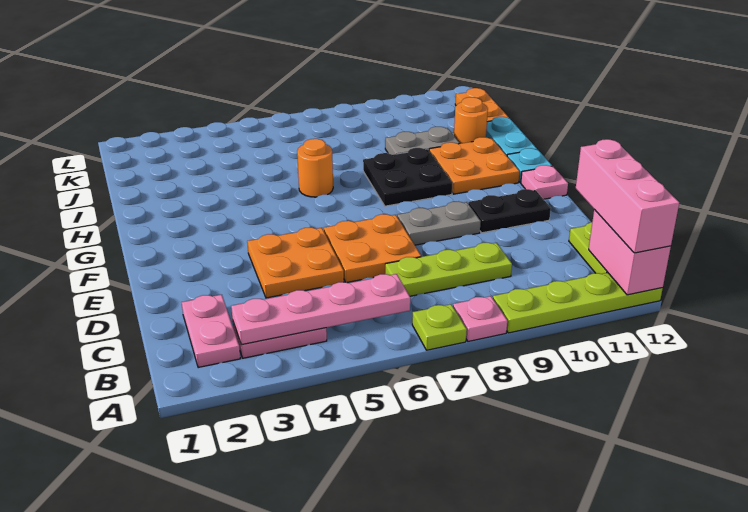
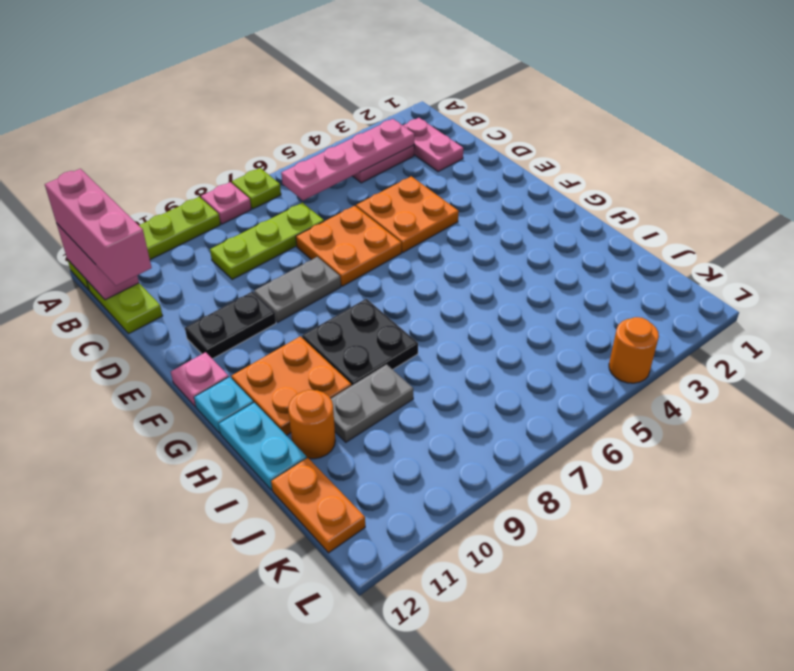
orange round brick H6 level 1 -> orange round brick L4 level 1

